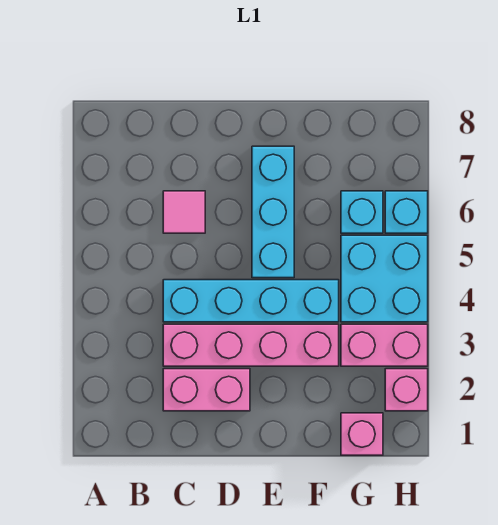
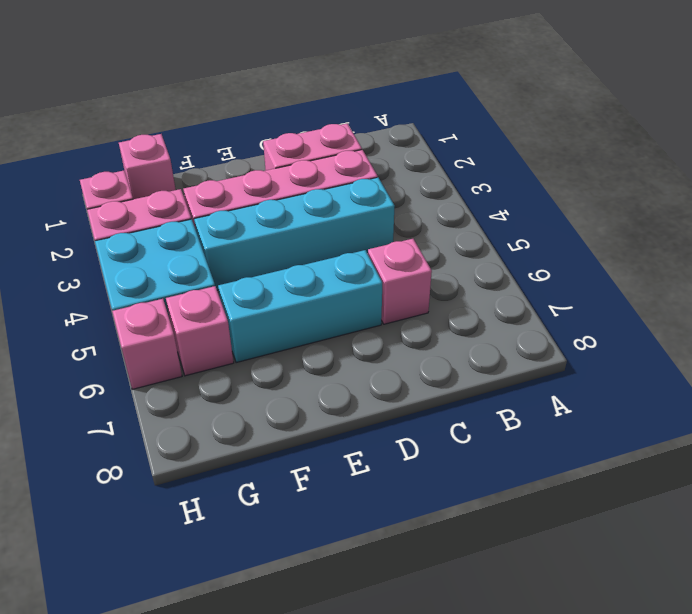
pink tile C6 level 1 -> pink brick C6 level 1
cyan brick E5:E7 level 1 -> cyan brick D6:F6 level 1
cyan brick G6 level 1 -> pink brick G6 level 1
cyan brick H6 level 1 -> pink brick H6 level 1

